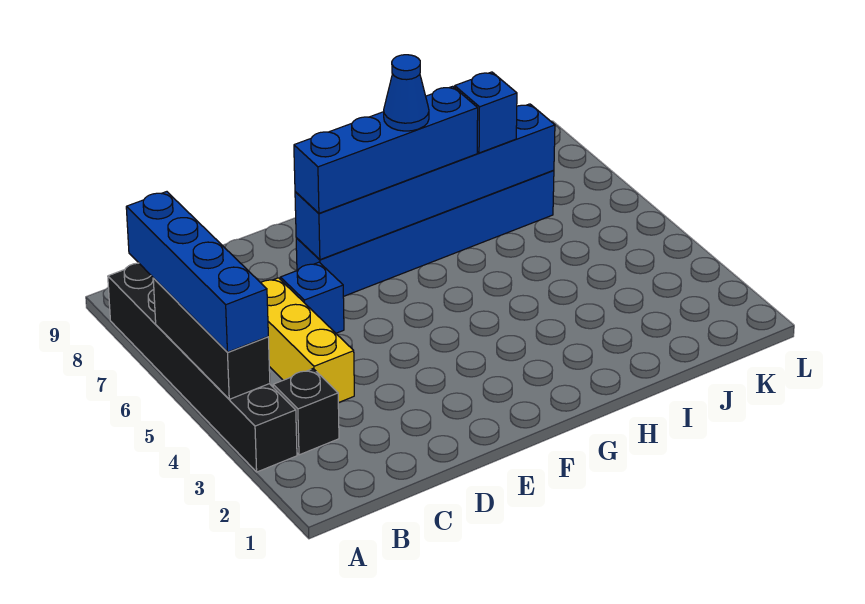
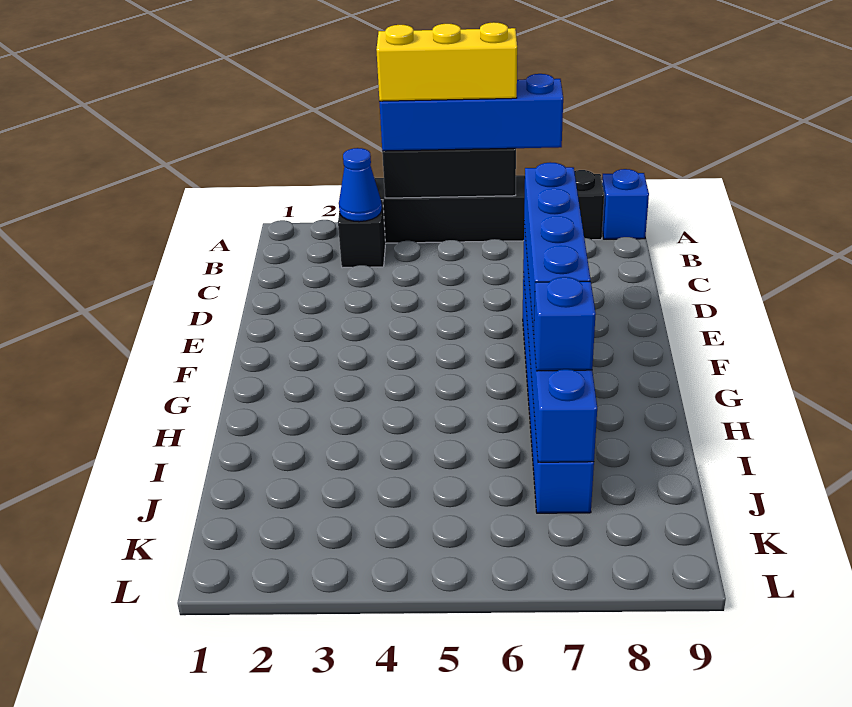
yellow brick C4:C6 level 1 -> yellow brick A4:A6 level 4
blue brick D6 level 1 -> blue brick A9 level 1
blue cone G7 level 4 -> blue cone B3 level 2

